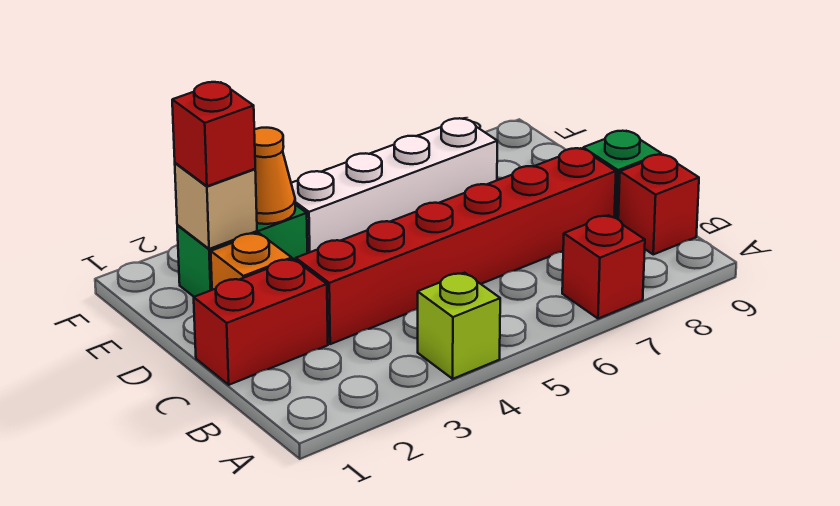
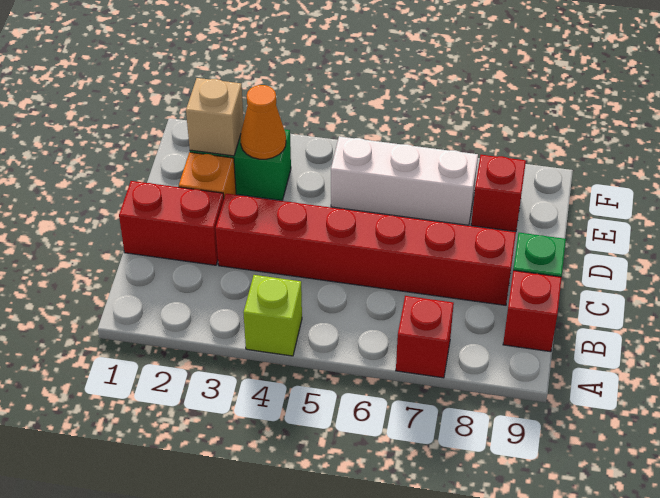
red brick E2 level 3 -> red brick E8 level 1
white brick E4:E7 level 1 -> white brick E5:E7 level 1

